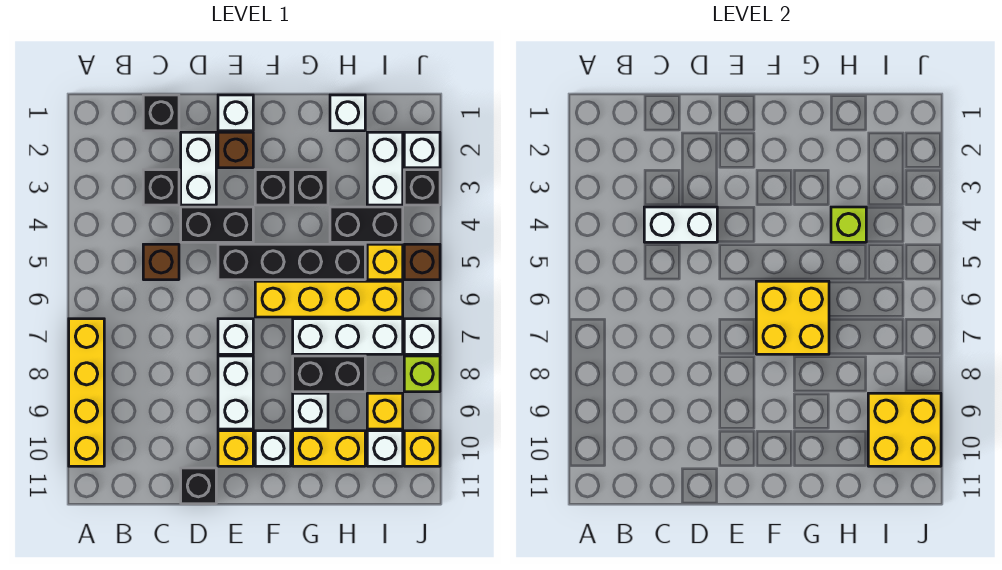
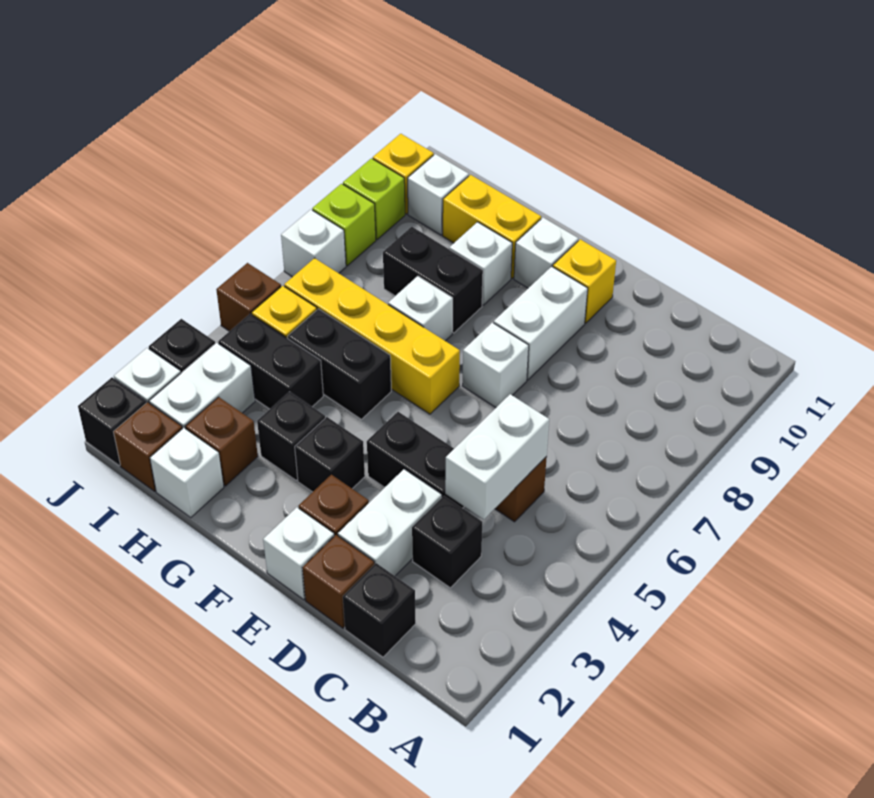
yellow brick A7:A10 level 1 -> none
white brick C4:D4 level 2 -> white brick C4:C5 level 2
none -> brown brick D1 level 1
black brick D11 level 1 -> black brick J1 level 1
black brick E5:H5 level 1 -> black brick G5:H5 level 1
yellow brick F6:G7 level 2 -> none
white brick G7:I7 level 1 -> white brick G7 level 1
none -> brown brick H2 level 1
lime brick H4 level 2 -> lime brick J9 level 1
none -> brown brick I1 level 1
yellow brick I9 level 1 -> none
yellow brick I9:J10 level 2 -> none

